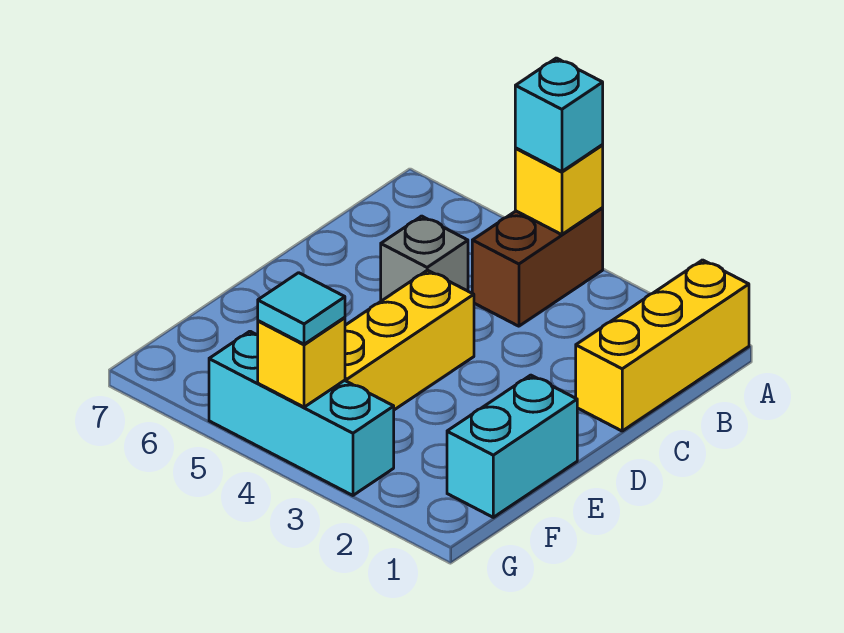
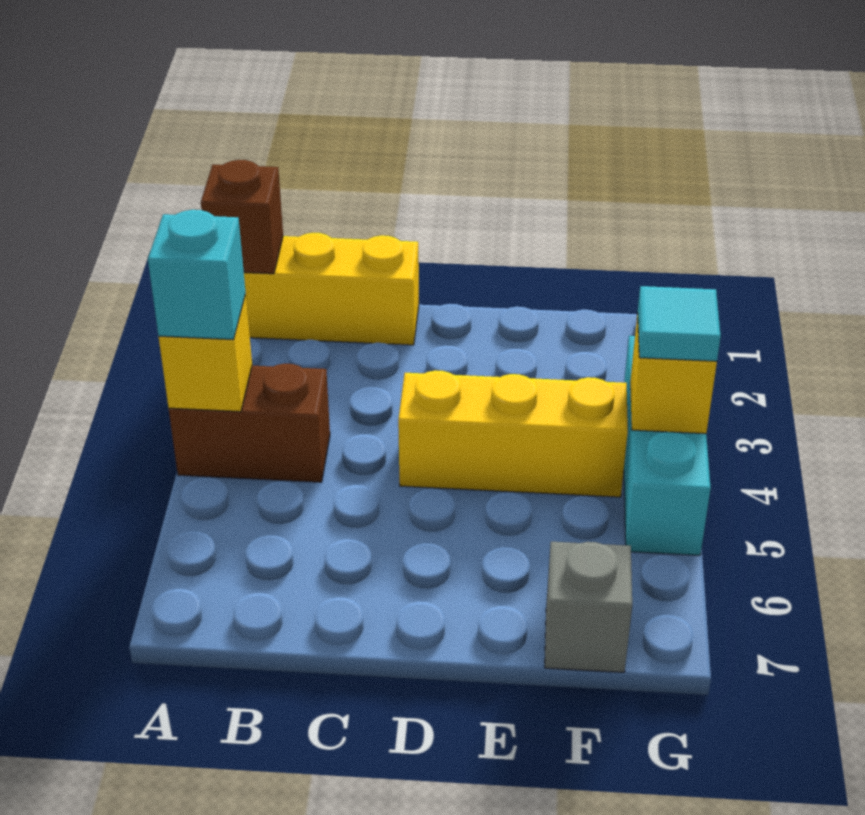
none -> brown brick A1 level 2
grey brick C5 level 1 -> grey brick F7 level 1
cyan brick E1:F1 level 1 -> none

